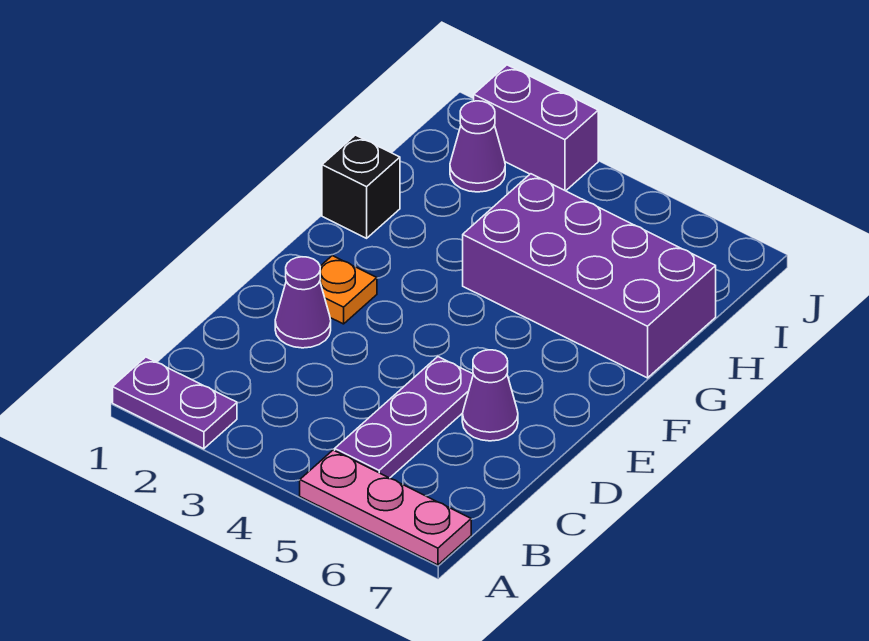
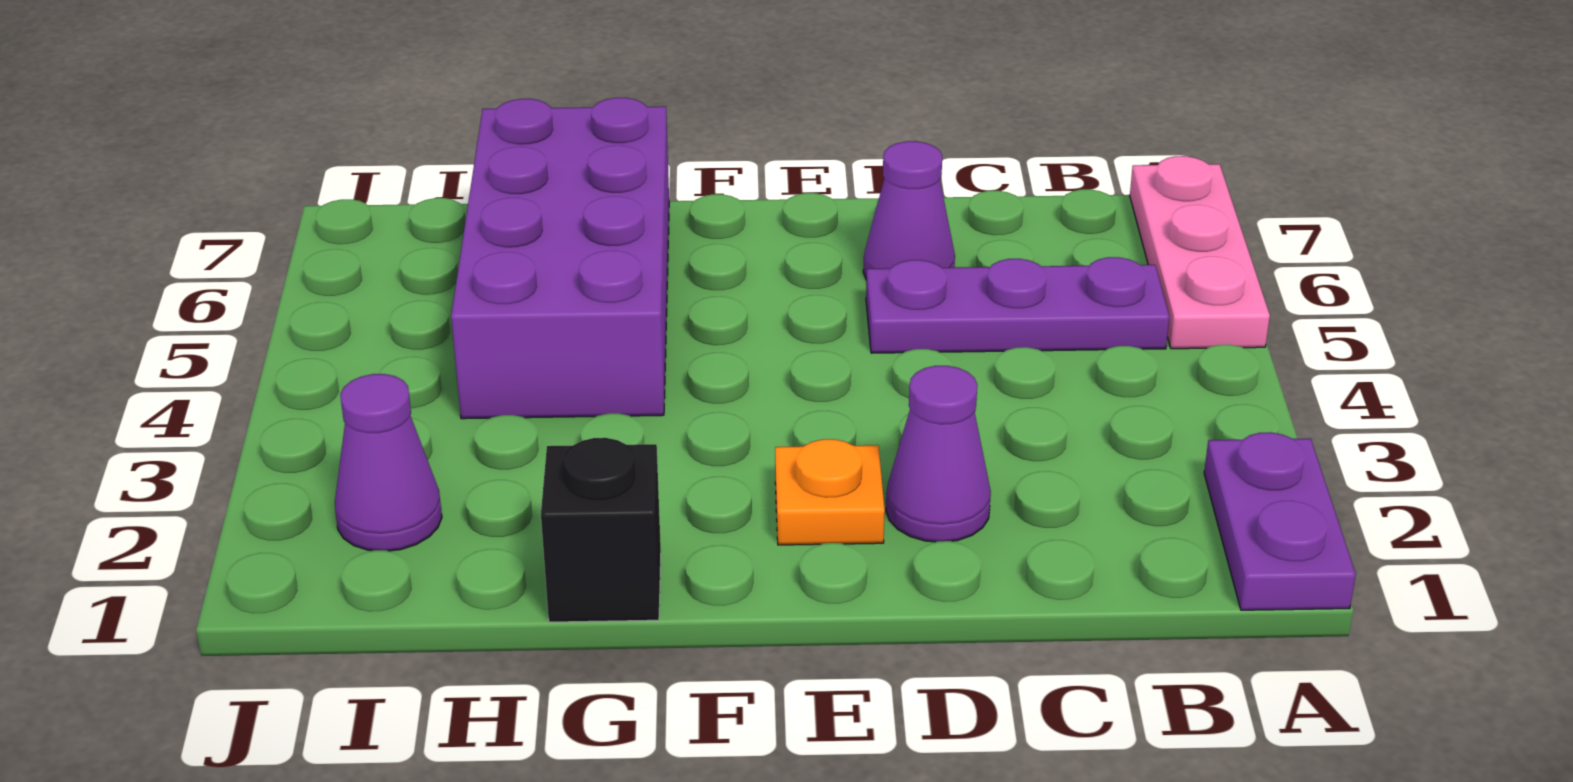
purple brick J2:J3 level 1 -> none

